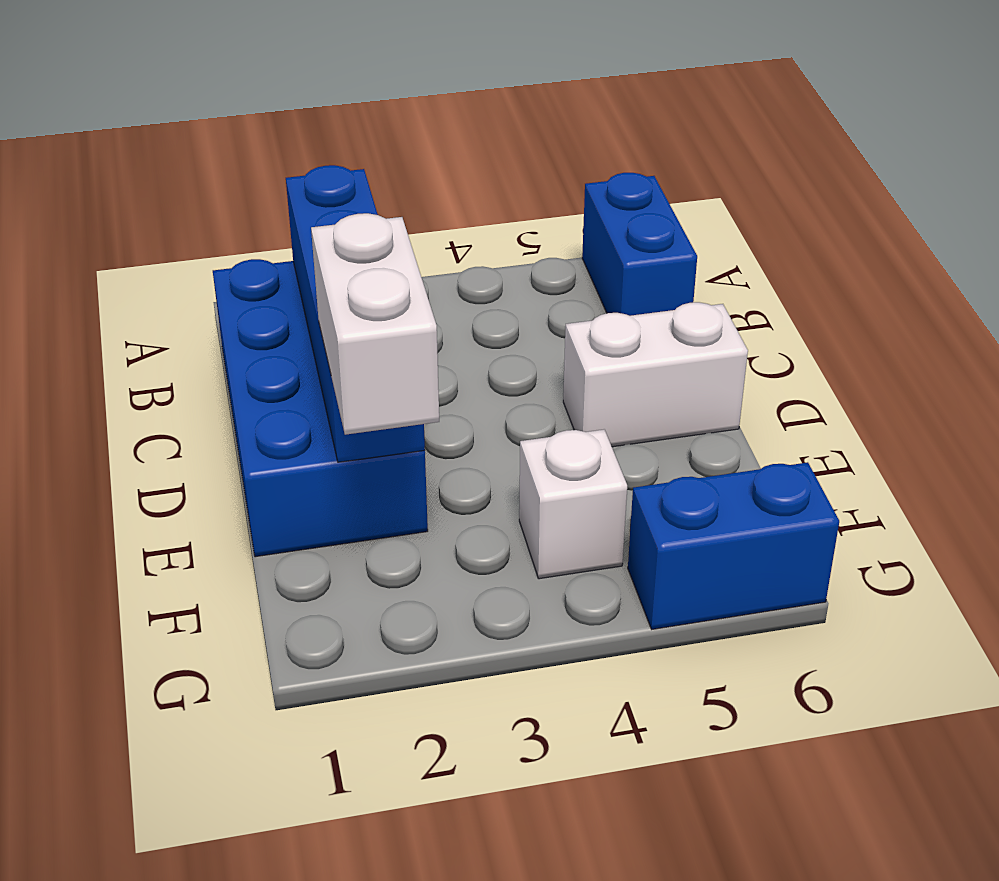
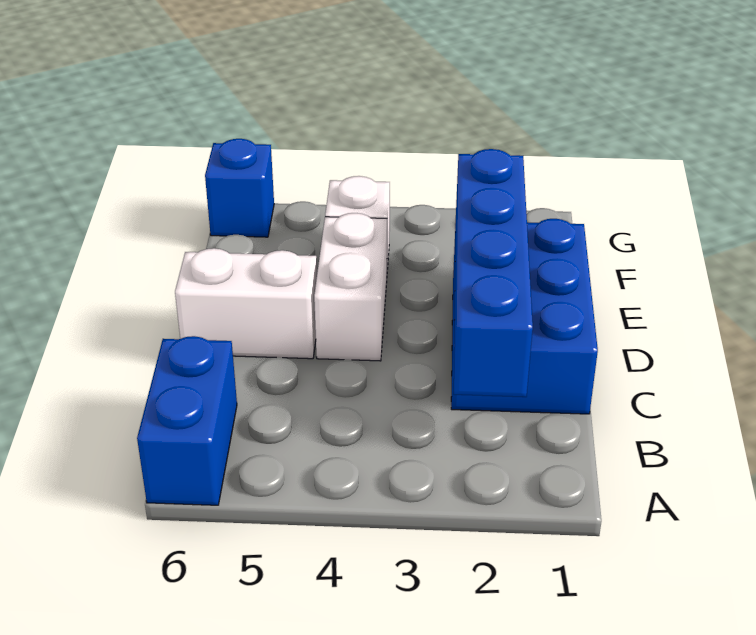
blue brick B1:E2 level 1 -> blue brick C1:E2 level 1
white brick E2:F2 level 3 -> white brick D4:E4 level 1
blue brick G5:G6 level 1 -> blue brick G6 level 1

